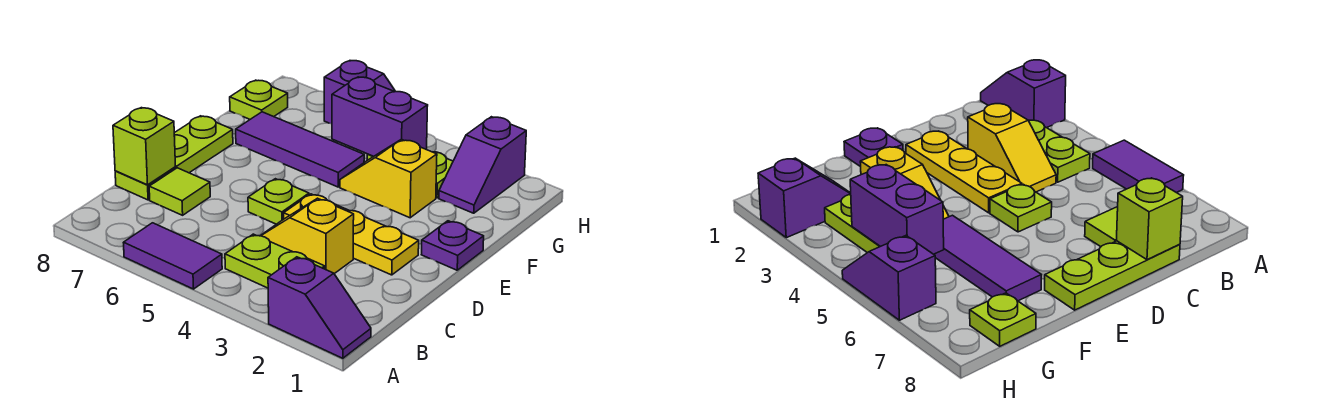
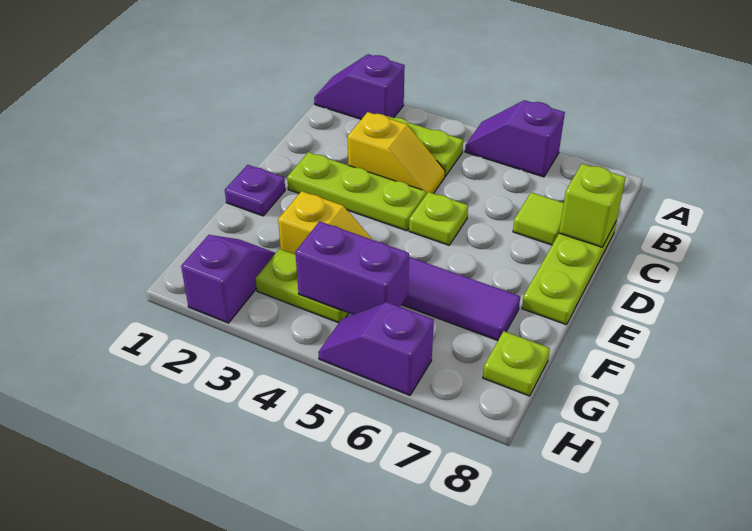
purple tile A5:A6 level 1 -> purple slope A5:A6 level 1 top 6
yellow plate D2:D4 level 1 -> lime plate D2:D4 level 1

